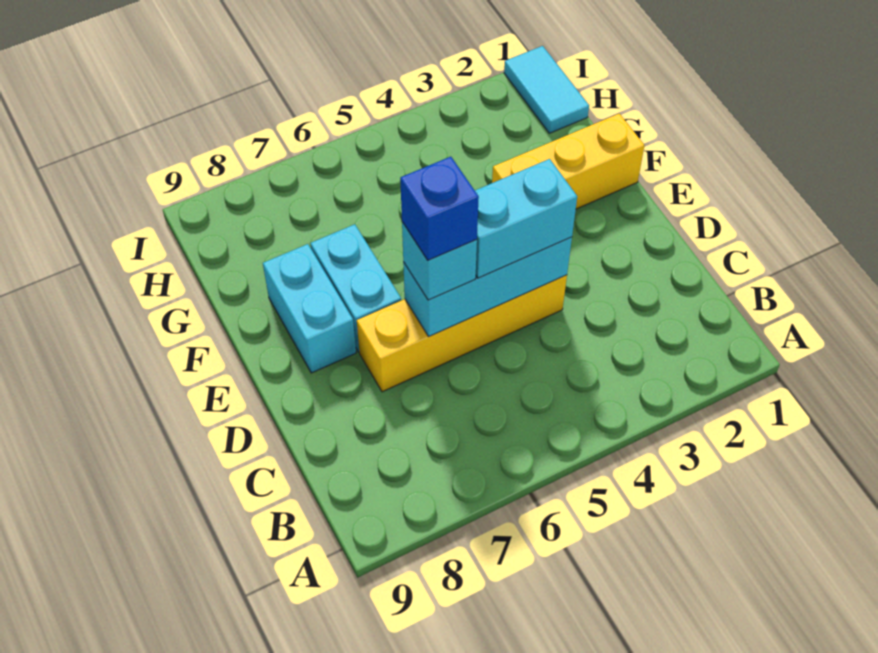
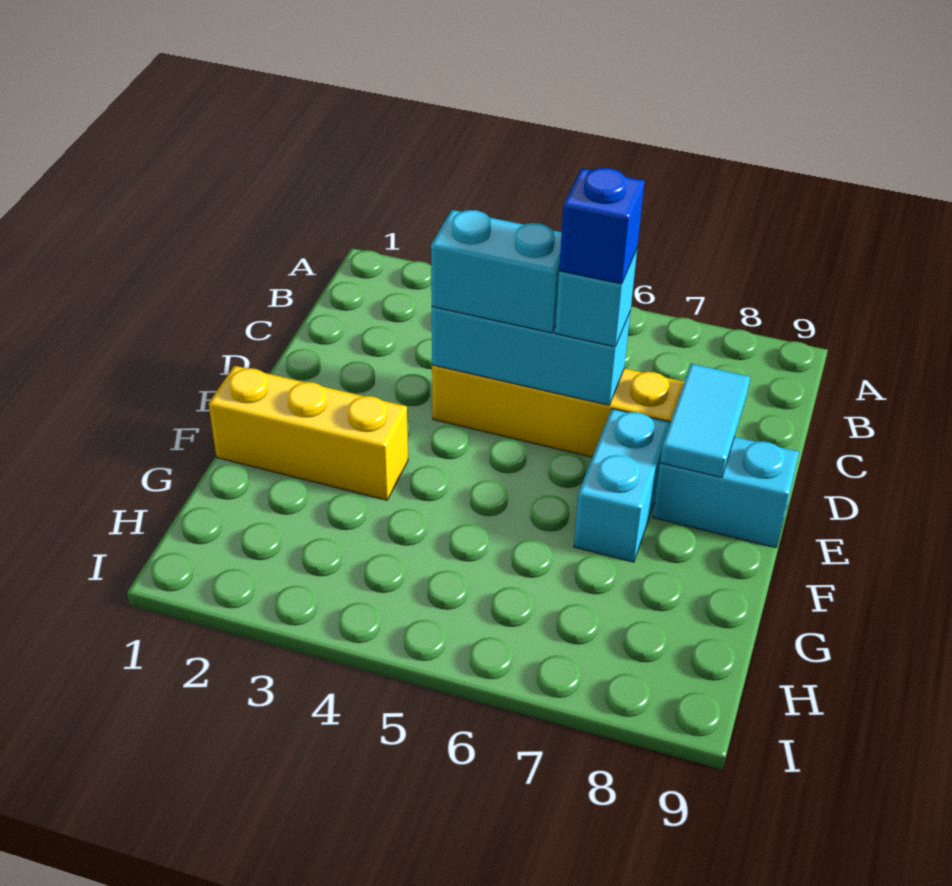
cyan brick E8:F8 level 1 -> cyan brick E8:E9 level 1
cyan tile H1:I1 level 1 -> cyan tile D8:E8 level 2

